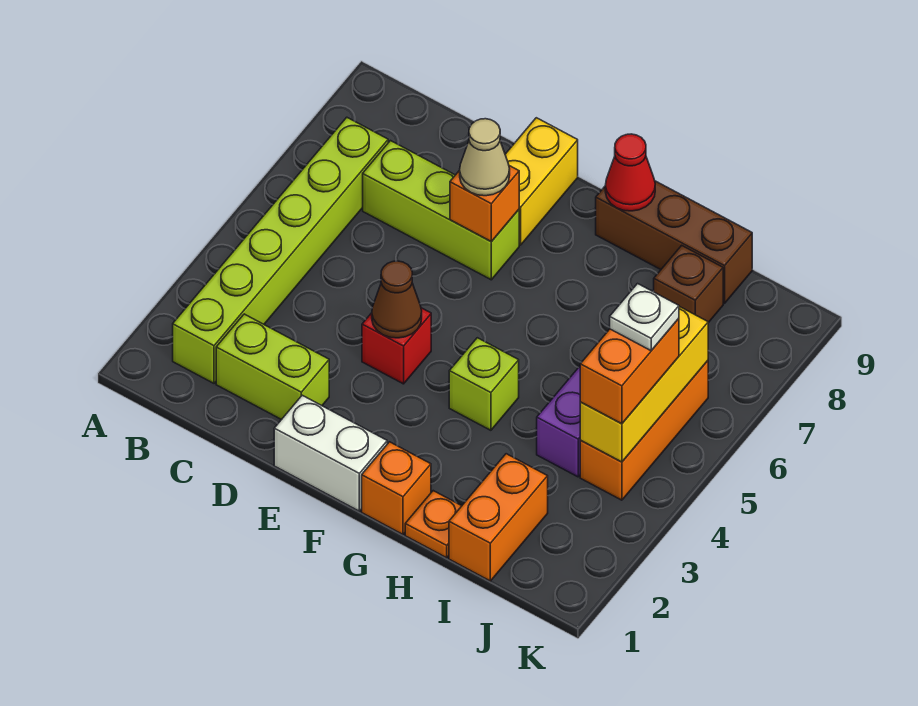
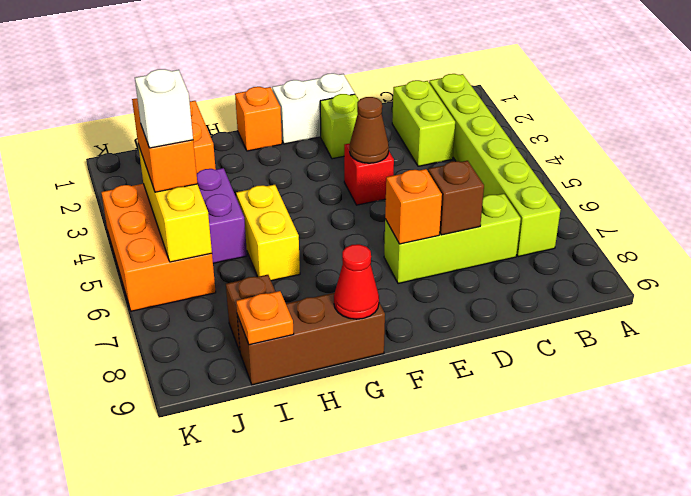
lime brick C2:D2 level 1 -> lime brick C2:C3 level 1
none -> brown brick D7 level 2
tan cone E7 level 3 -> none
yellow brick E8:E9 level 1 -> yellow brick H5:H6 level 1
lime brick G4 level 1 -> lime brick E2 level 1
orange plate H1 level 1 -> orange plate I9 level 2
orange brick J4:J6 level 1 -> orange brick J4:K6 level 1
white plate J5 level 4 -> white brick J5 level 4

